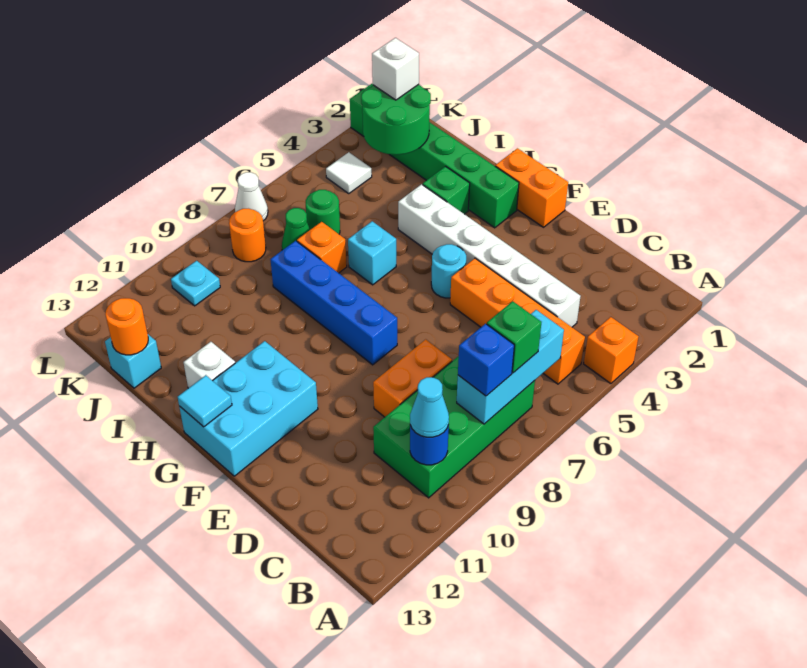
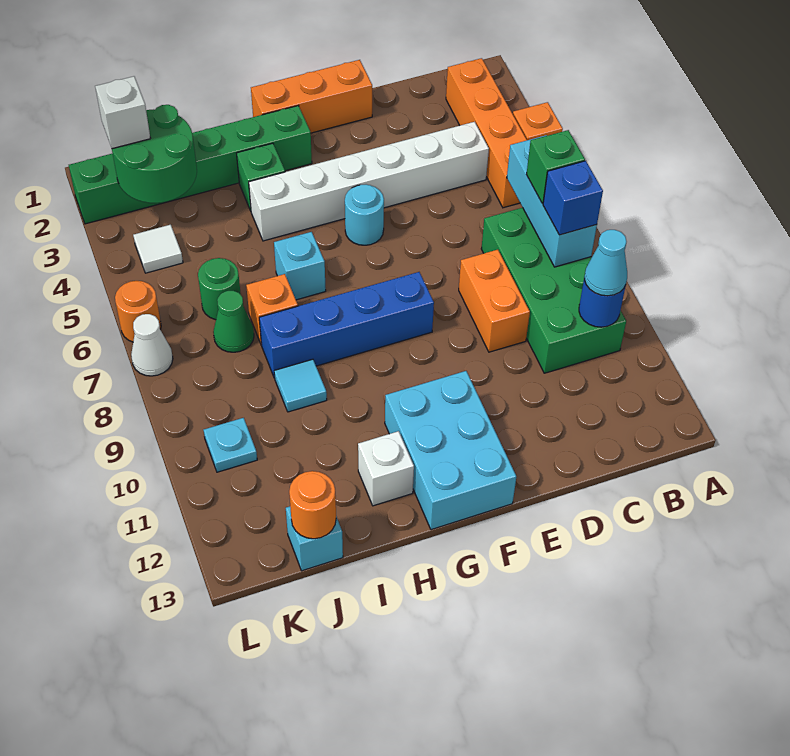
orange brick B5:E5 level 1 -> orange brick B2:B5 level 1
orange brick F1:G1 level 1 -> orange brick E1:G1 level 1
cyan tile G13 level 2 -> cyan tile I9 level 1
orange round brick K8 level 1 -> orange round brick L6 level 1

